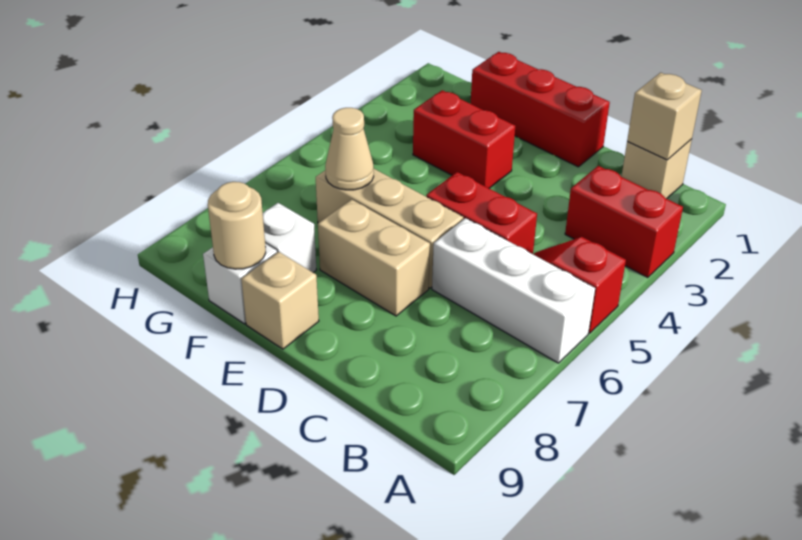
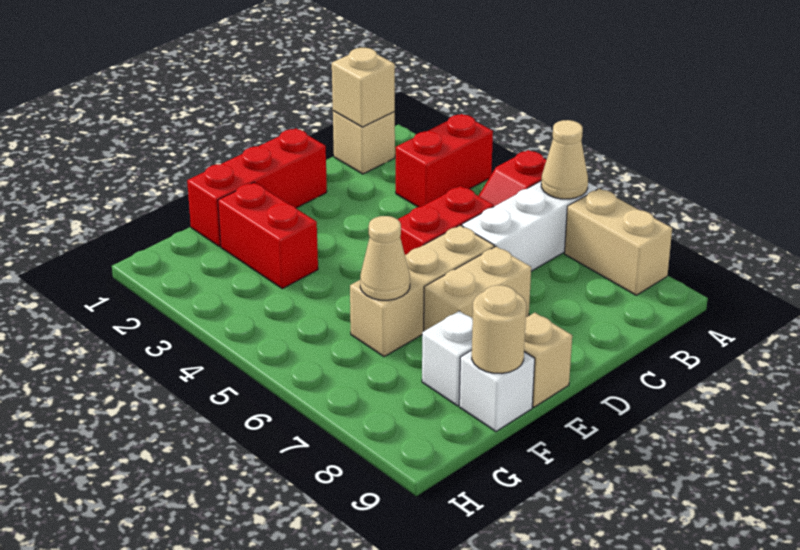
none -> tan cone A6 level 2
none -> tan brick A7:A8 level 1
red brick E3:F3 level 1 -> red brick F2:F3 level 1

